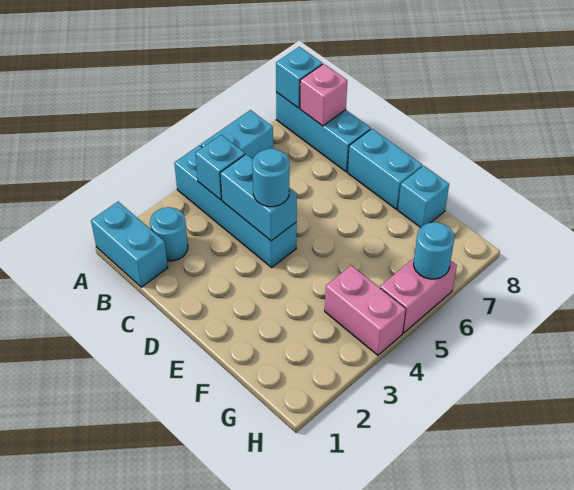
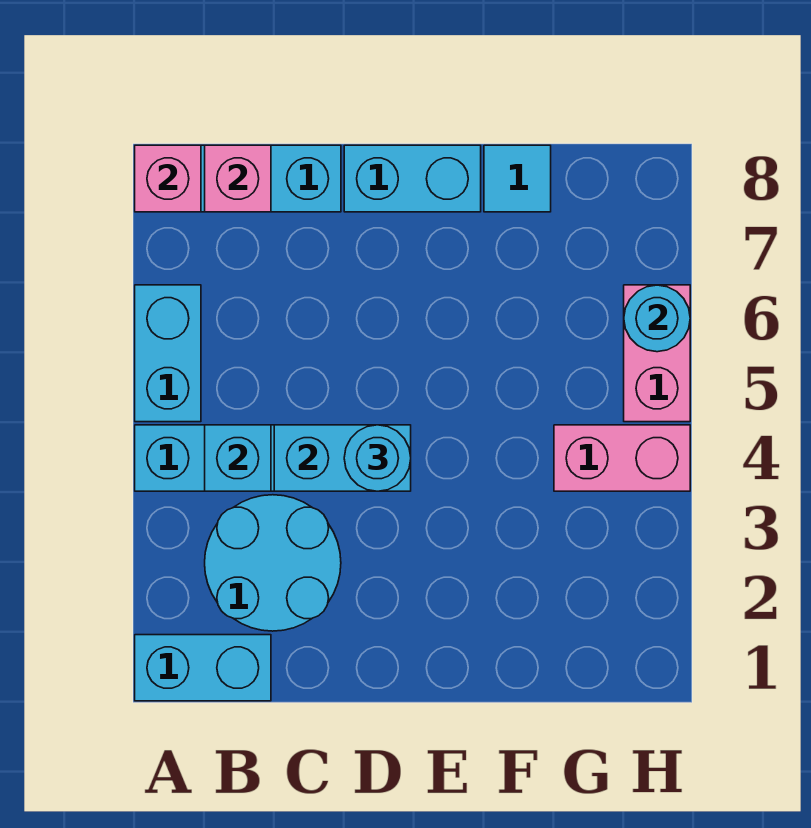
cyan brick A8 level 2 -> pink brick A8 level 2
cyan round brick B2 level 1 -> cyan round brick B2:C3 level 1
cyan brick F8 level 1 -> cyan tile F8 level 1

